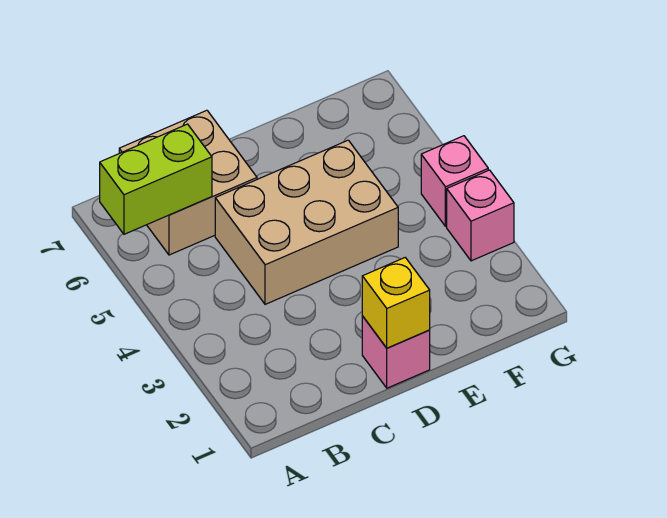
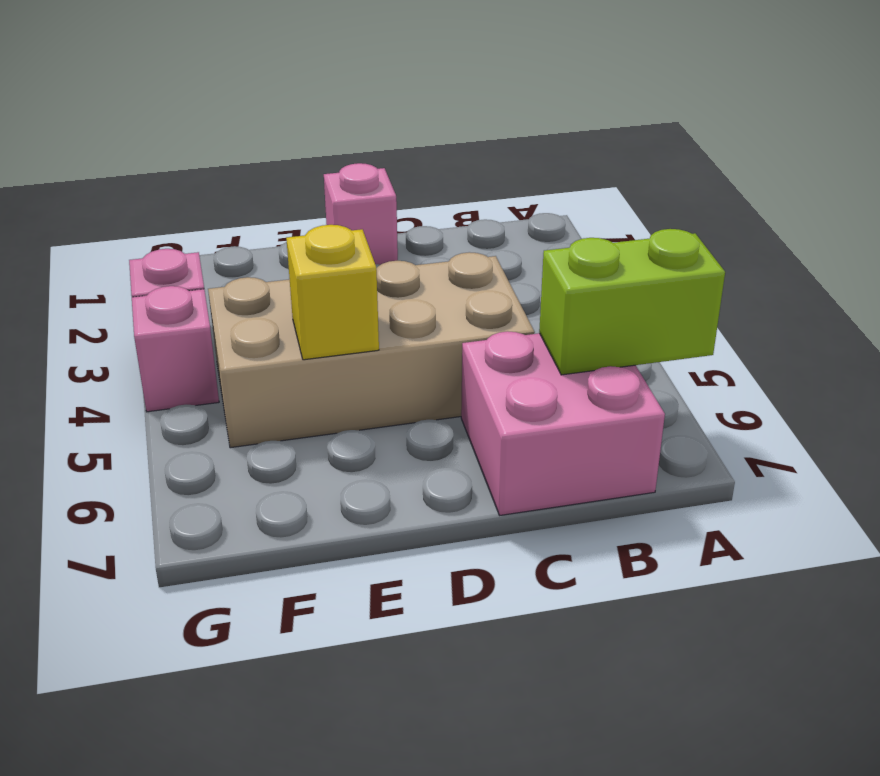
tan brick B6:C7 level 1 -> pink brick B6:C7 level 1
tan brick C4:E5 level 1 -> tan brick C4:F5 level 1
yellow brick D1 level 2 -> yellow brick E5 level 2

